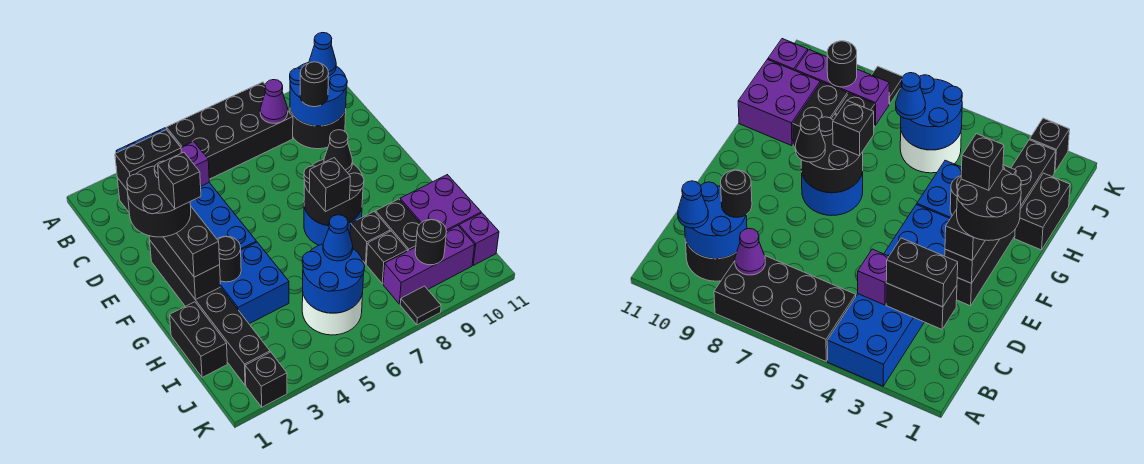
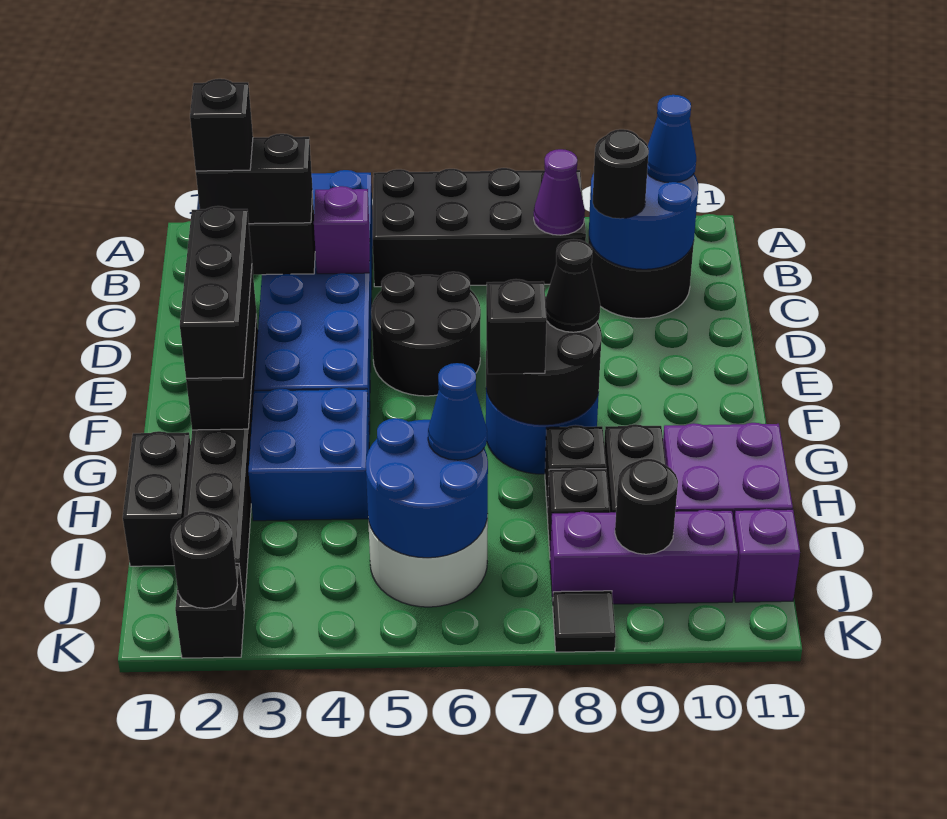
black round brick E1:F2 level 4 -> black round brick D5:E6 level 1
black brick F2 level 5 -> black brick C2 level 4
black round brick G3 level 2 -> black round brick K2 level 2

